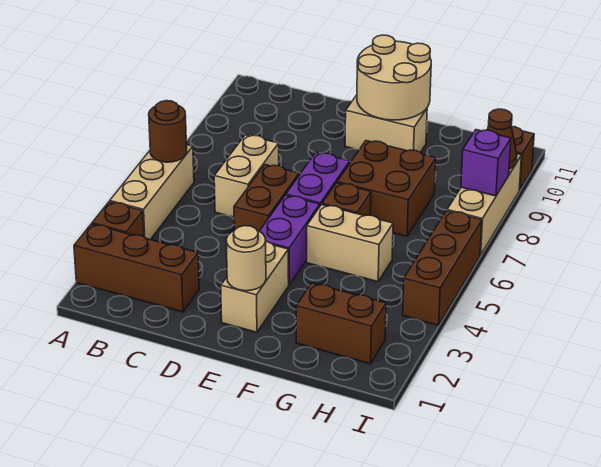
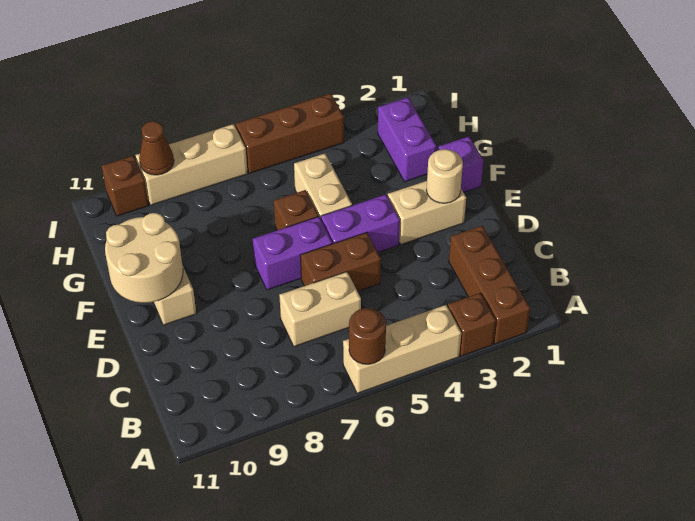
brown brick F7:G8 level 1 -> none
brown brick G2:H2 level 1 -> purple brick G2:H2 level 1
purple brick I8 level 2 -> purple brick F1 level 1

